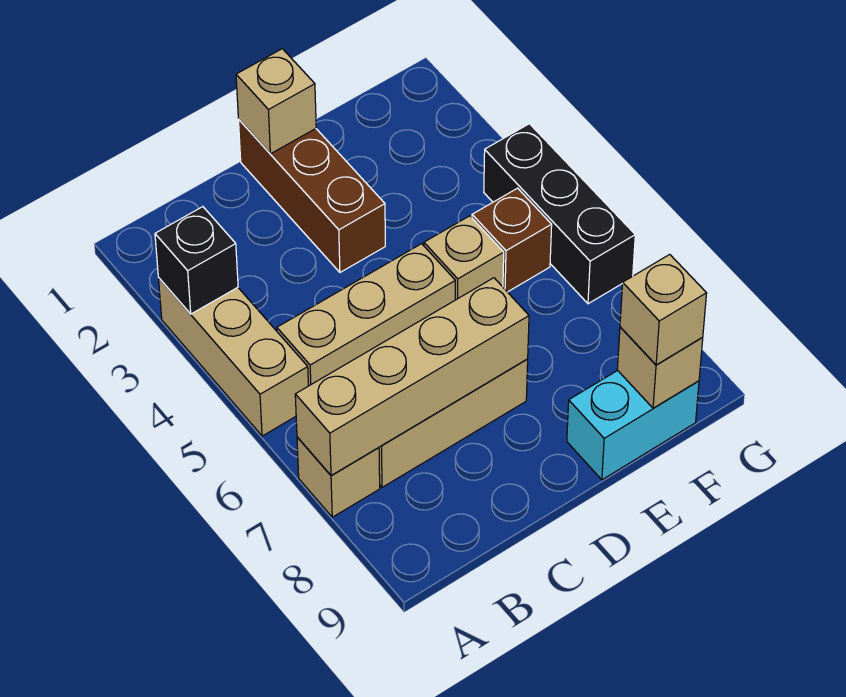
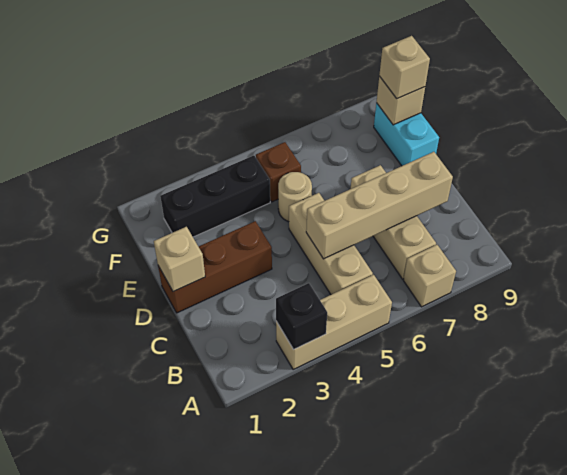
tan brick A7:D7 level 2 -> tan brick C5:C8 level 2
tan brick E5 level 1 -> tan round brick E5 level 1
black brick G4:G6 level 1 -> black brick F2:F4 level 1

